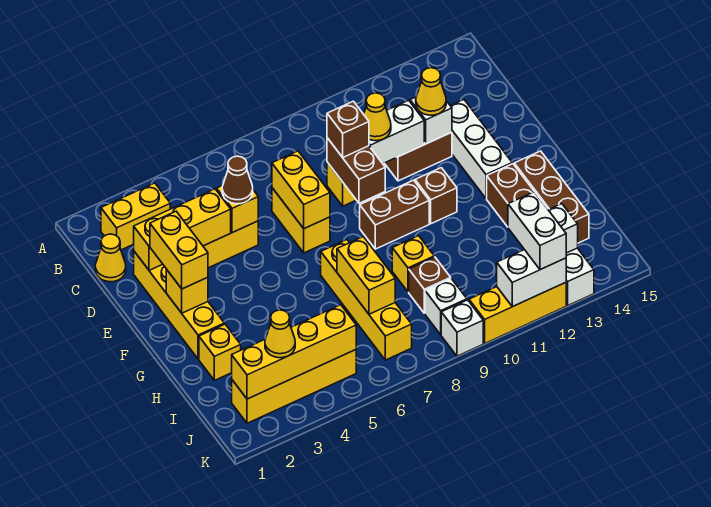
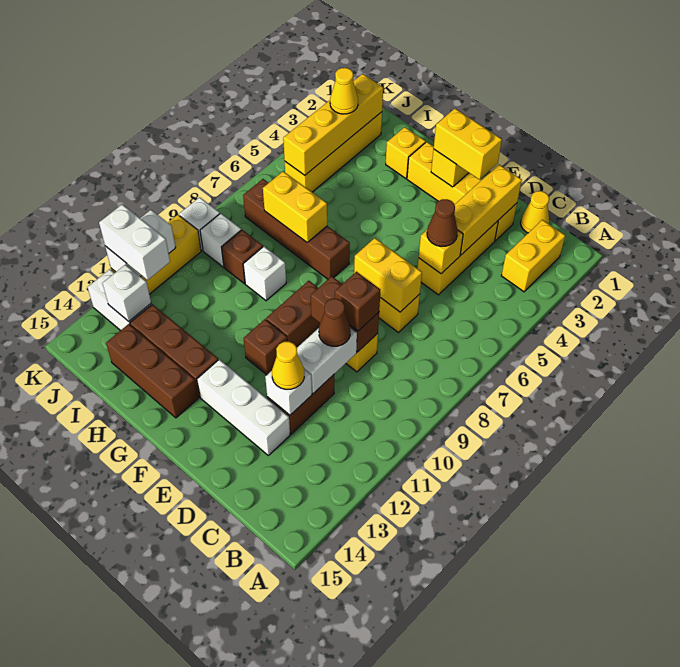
yellow cone D10 level 3 -> brown cone D10 level 3
yellow brick G7:J7 level 1 -> brown brick G7:J7 level 1
yellow brick H9 level 1 -> white brick H9 level 1

